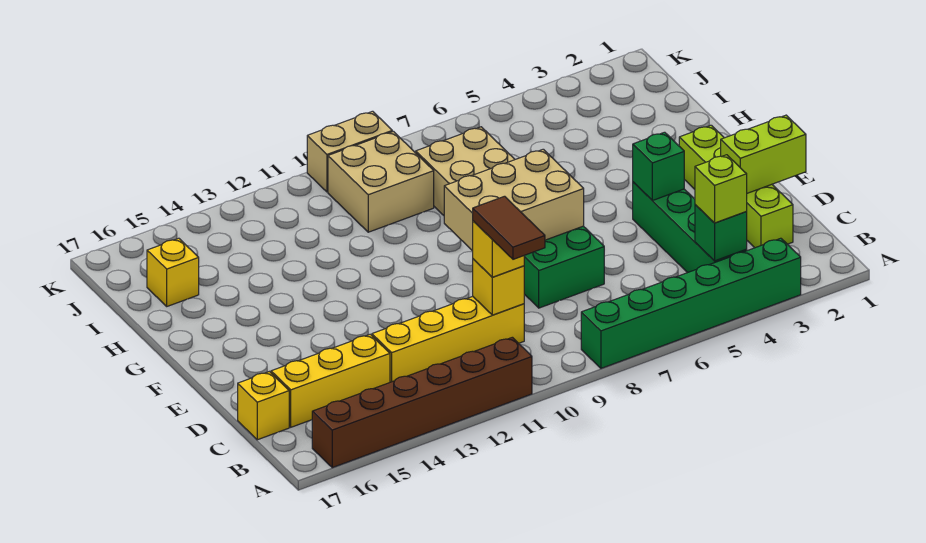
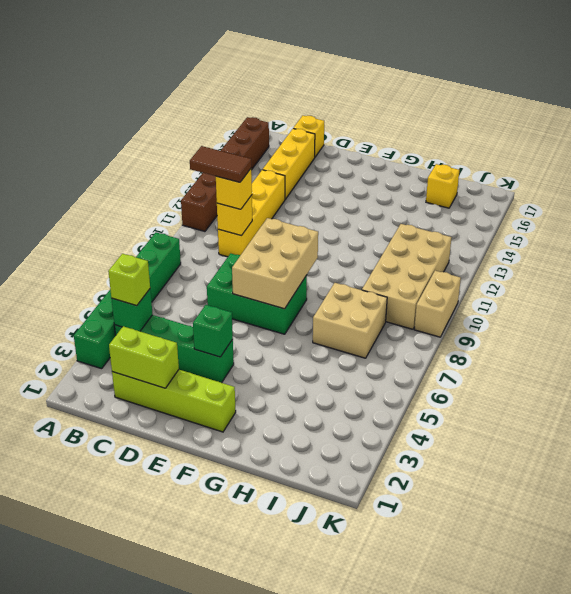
lime brick D1:D2 level 2 -> lime brick C2:D2 level 2
tan brick I9:J10 level 1 -> tan brick I9:J12 level 1

